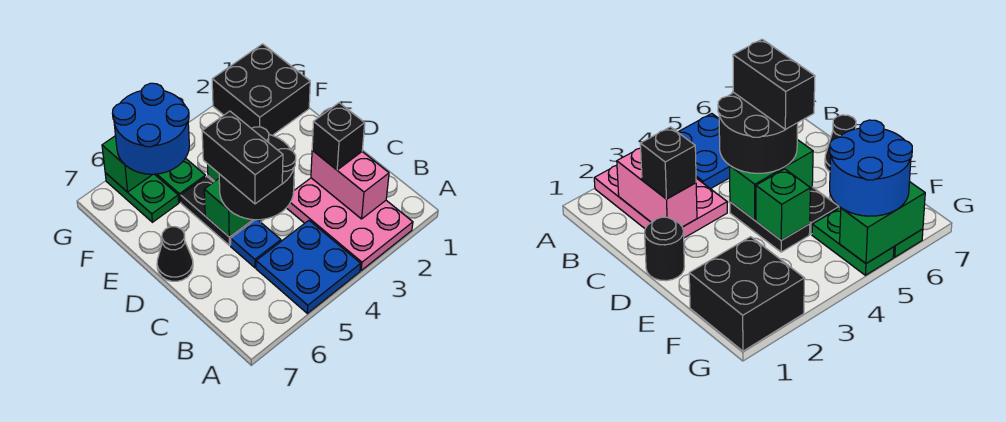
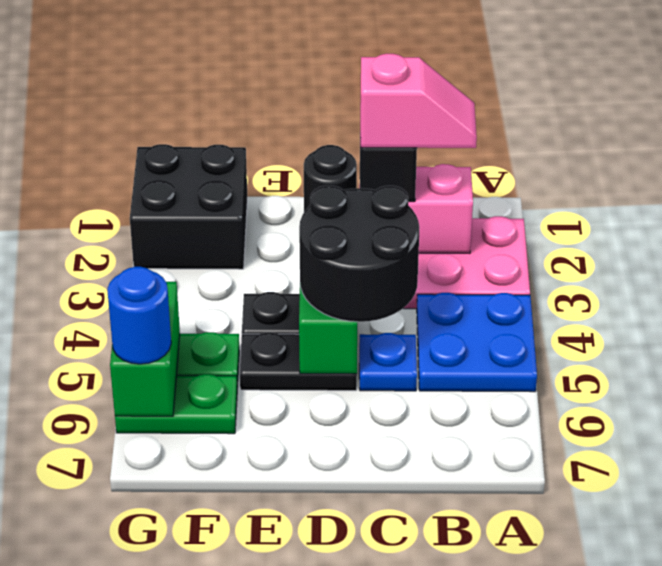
none -> pink slope B2:C2 level 4 top C
black brick C5:D5 level 4 -> none
black cone D7 level 1 -> none
green brick E4 level 2 -> none
blue round brick F5:G6 level 3 -> blue round brick G6 level 3

